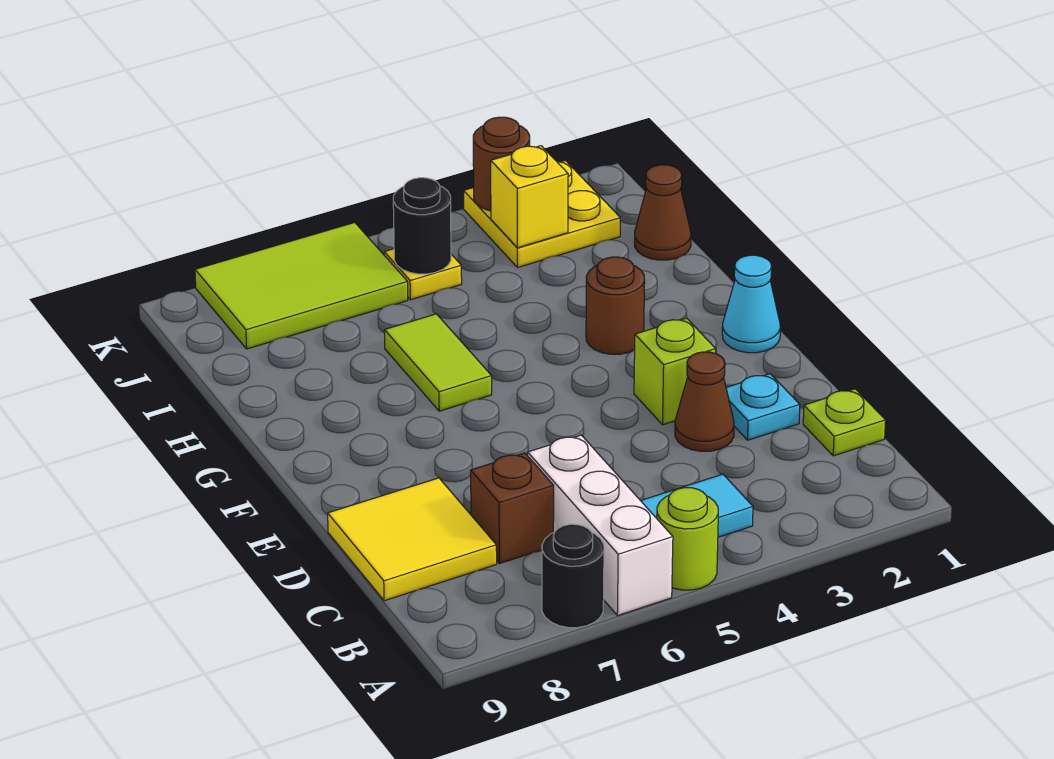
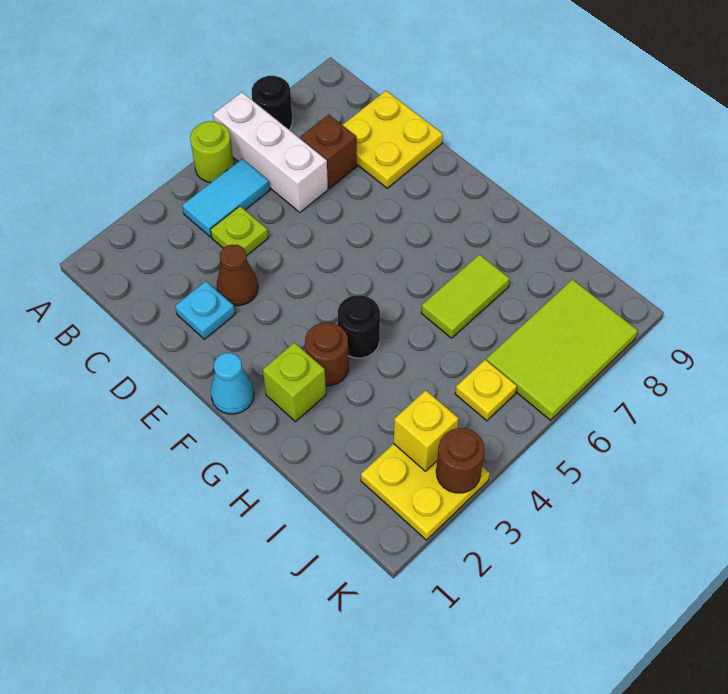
lime plate C1 level 1 -> lime plate C4 level 1
yellow tile C8:D9 level 1 -> yellow plate C8:D9 level 1
lime brick E3 level 1 -> lime brick G2 level 1
lime tile G6:H6 level 1 -> lime tile H6:H7 level 1
brown cone I1 level 1 -> none
black round brick J5 level 2 -> black round brick G4 level 1

